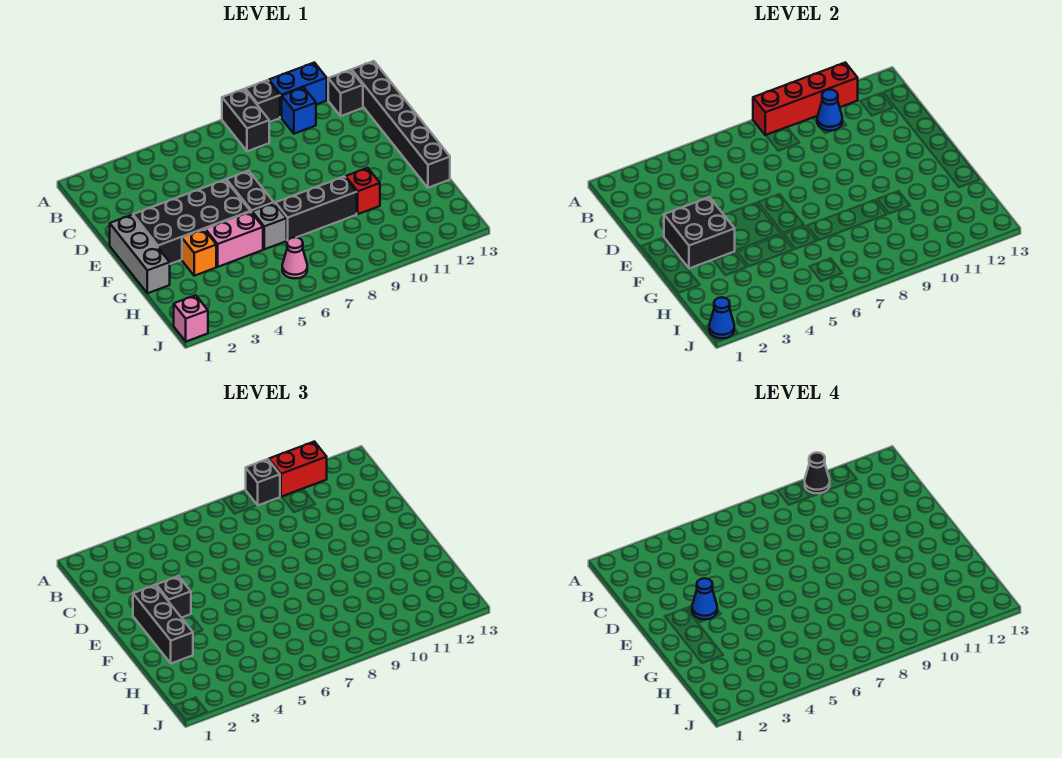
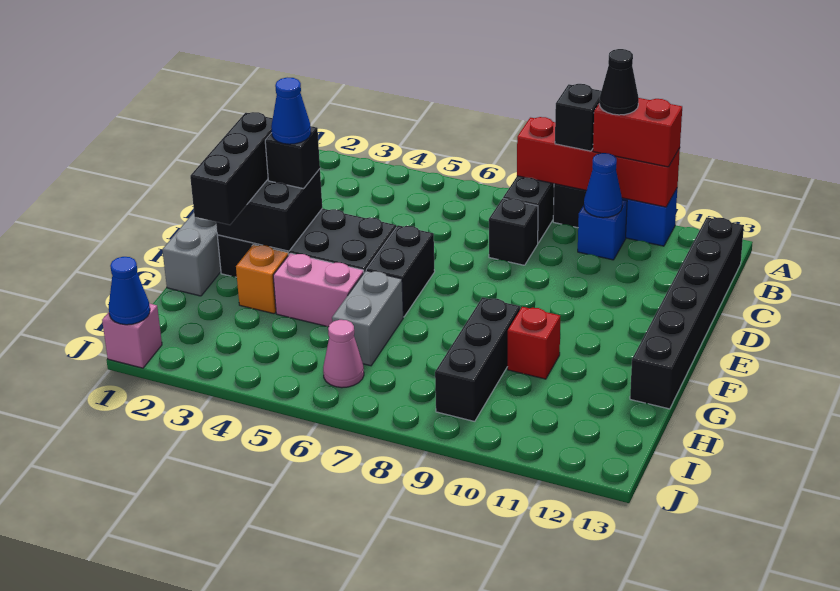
black brick B12 level 1 -> black brick C8 level 1
grey brick G6 level 1 -> grey brick G6:H6 level 1
black brick G7:G9 level 1 -> black brick G9:I9 level 1

